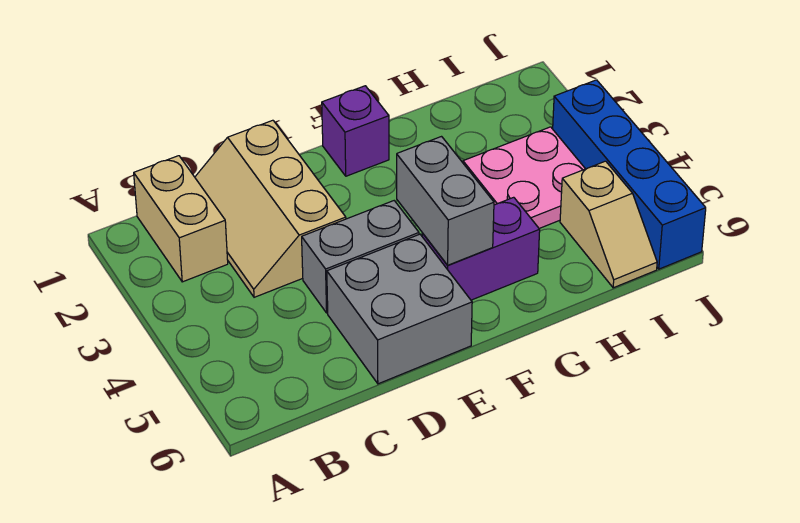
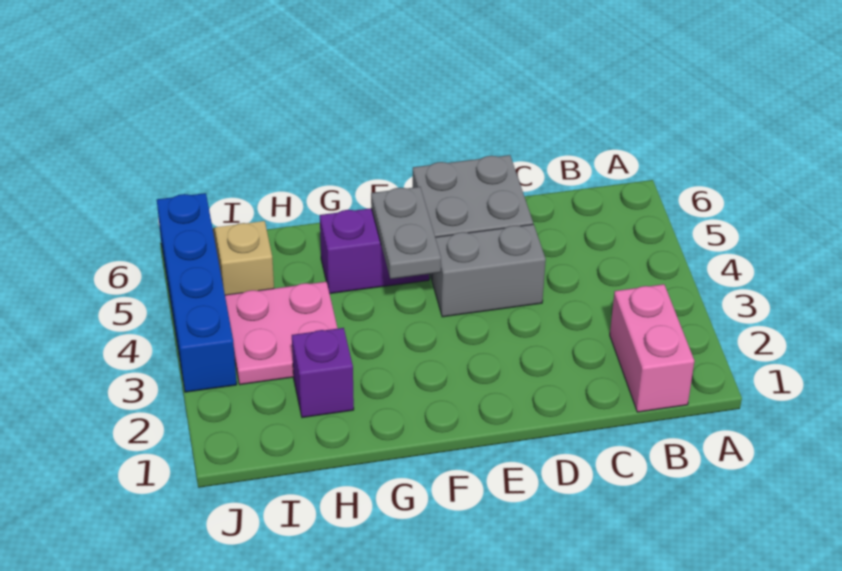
tan brick B1:B2 level 1 -> pink brick B1:B2 level 1
tan slope C1:D3 level 1 top D -> none
purple brick F1 level 1 -> purple brick H2 level 1
grey brick F4:F5 level 2 -> grey plate F4:F5 level 2

